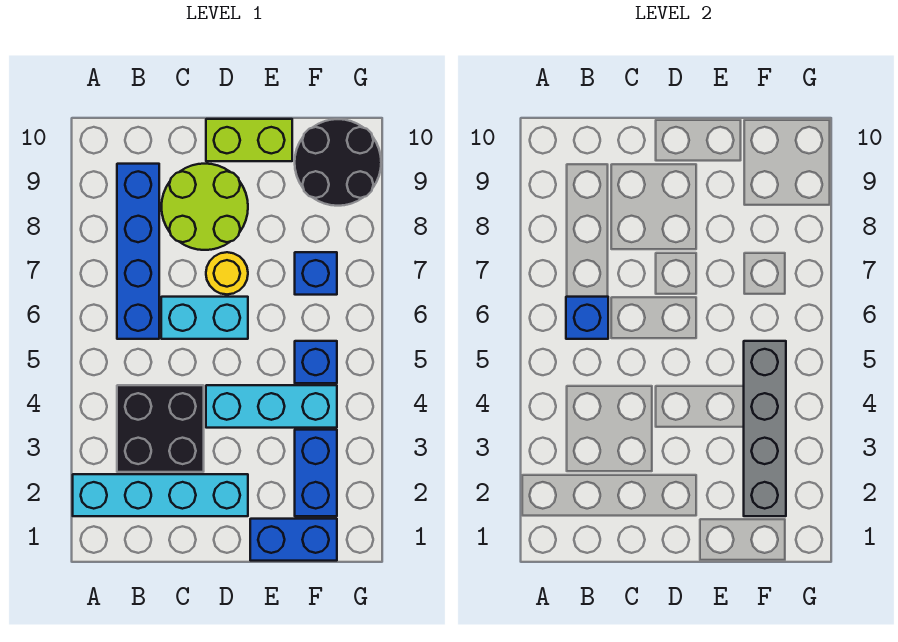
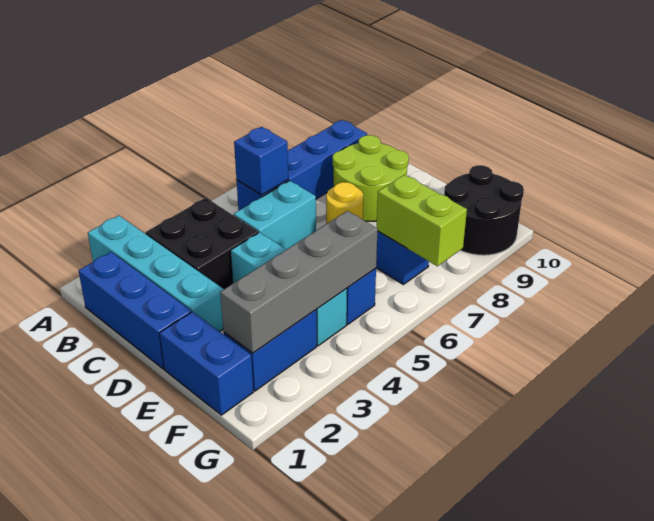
none -> blue brick B1:D1 level 1
cyan brick C6:D6 level 1 -> cyan brick C5:C6 level 1
lime brick D10:E10 level 1 -> lime brick F7:G7 level 2

